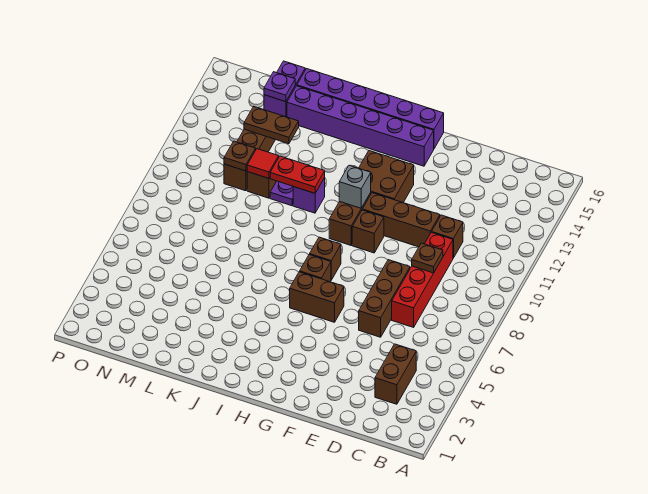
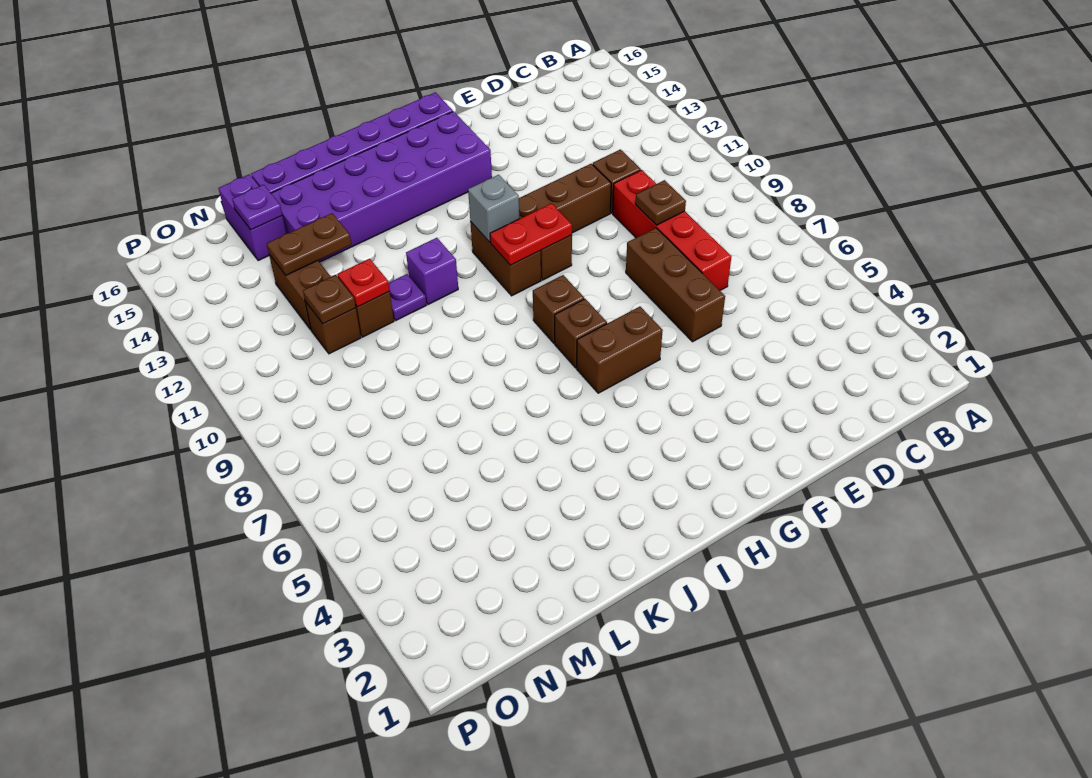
brown brick C3:C4 level 1 -> none
brown brick G12:H13 level 1 -> none
purple brick G15:L15 level 1 -> purple brick G14:L15 level 1
red plate J11:K11 level 2 -> red plate G10:H10 level 2
red tile L11 level 2 -> red plate L11 level 2

